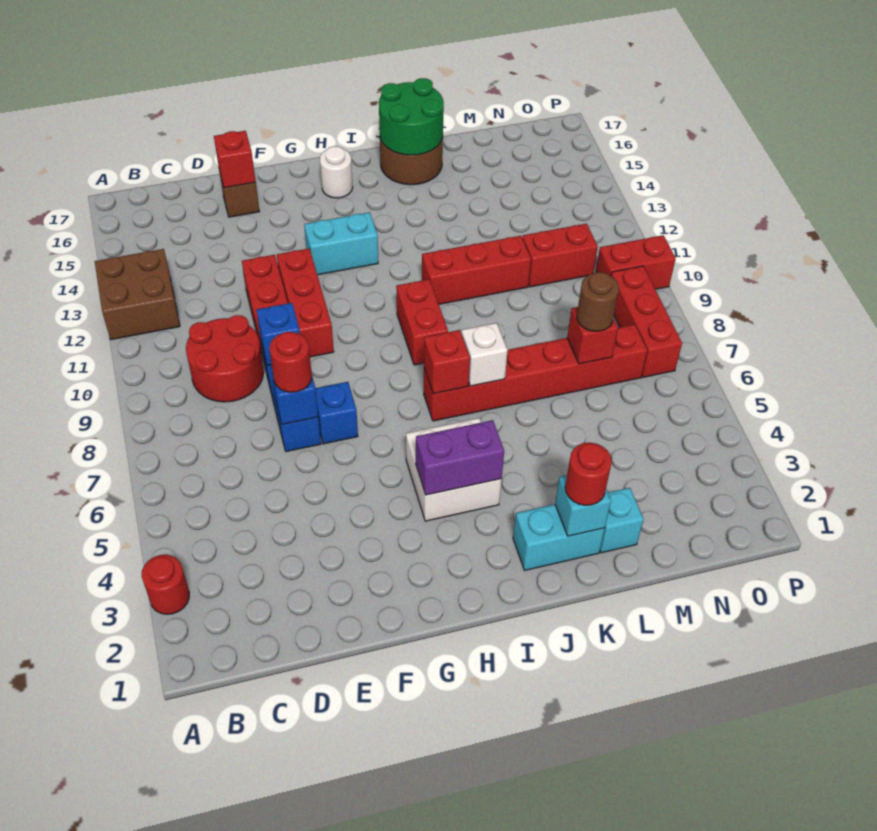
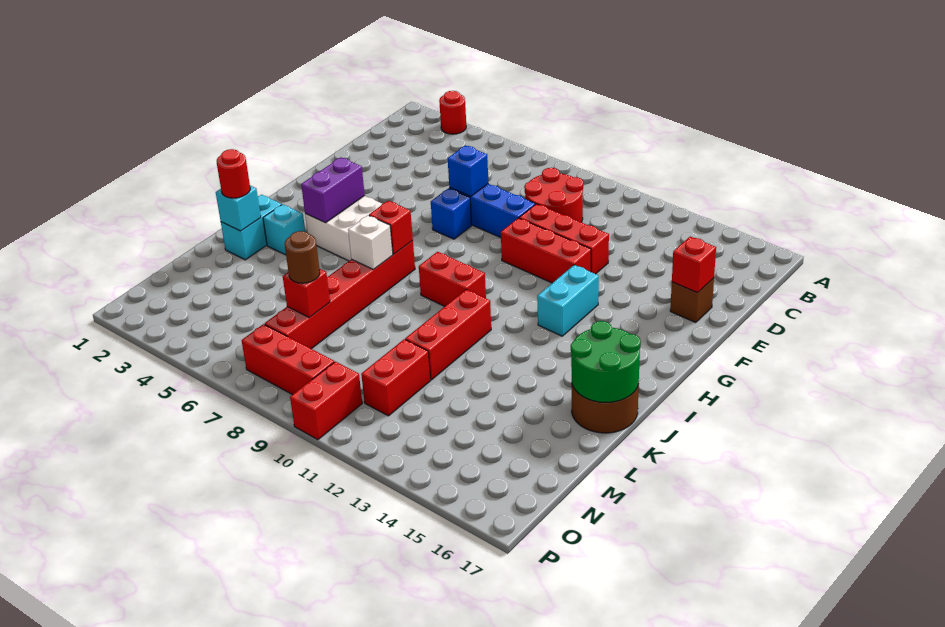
brown brick A12:B13 level 1 -> none
red round brick E7 level 3 -> none
blue brick E9 level 2 -> none
white round brick H16 level 1 -> none
cyan brick L2 level 1 -> cyan brick J3 level 1

